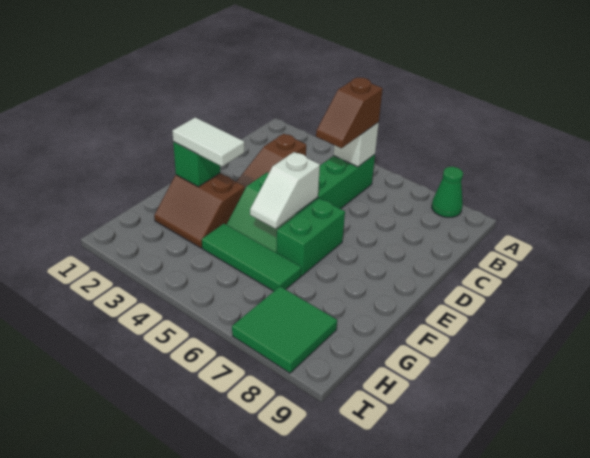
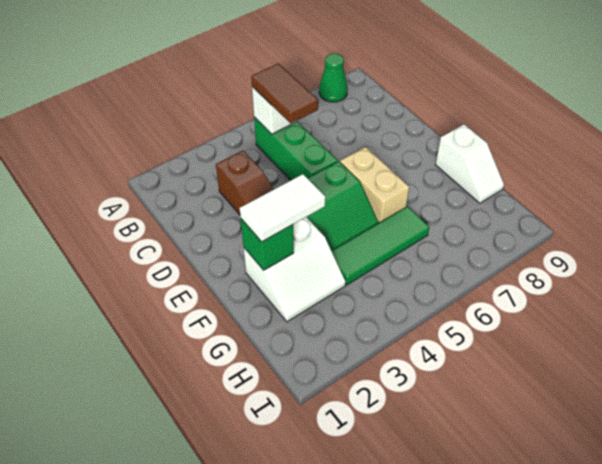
brown slope B5:C5 level 3 top B -> brown tile B5:C5 level 3
white slope E5:F5 level 2 top E -> white slope F9:G9 level 1 top F
green brick E6:F6 level 1 -> tan brick E6:F6 level 1
brown slope F2:G3 level 1 top F -> white slope F2:G3 level 1 top F
green tile H7:I8 level 1 -> none

